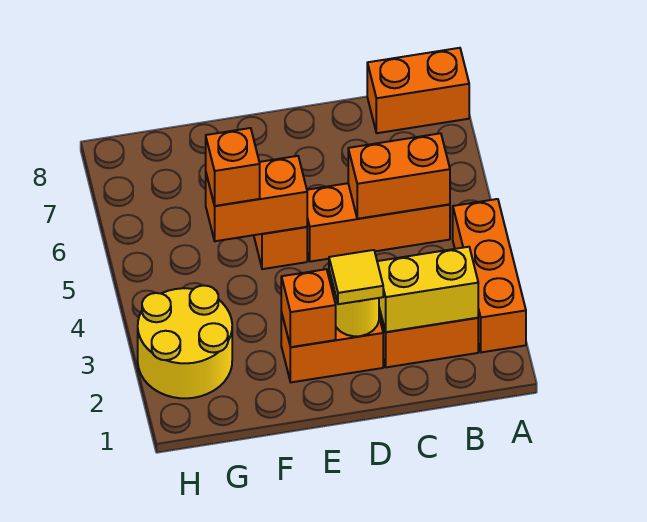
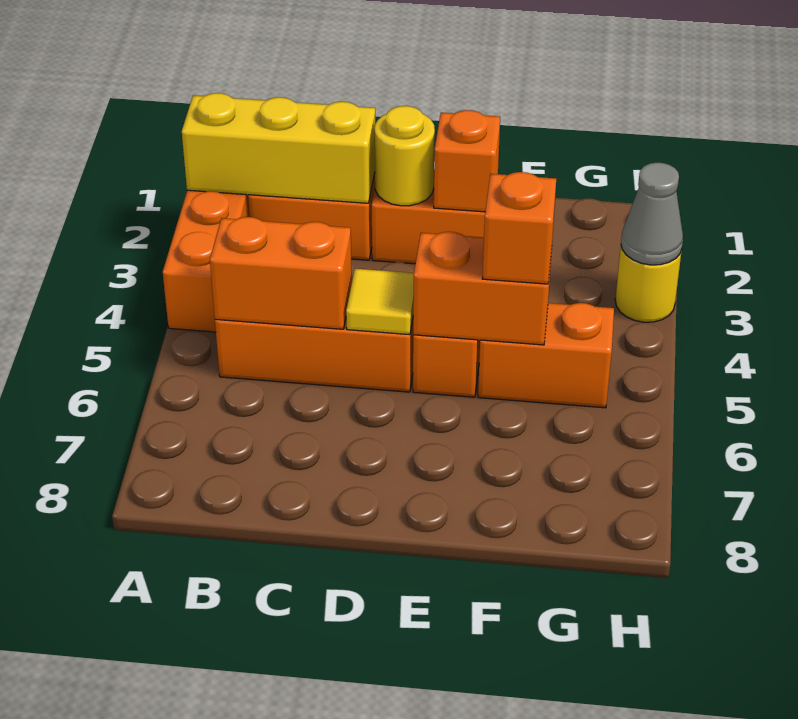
orange brick A8:B8 level 1 -> orange brick F5:G5 level 1
yellow brick B2:C2 level 2 -> yellow brick A2:C2 level 2
yellow tile D2 level 3 -> yellow tile D5 level 2
yellow round brick G2:H3 level 1 -> yellow round brick H3 level 1
none -> grey cone H3 level 2

